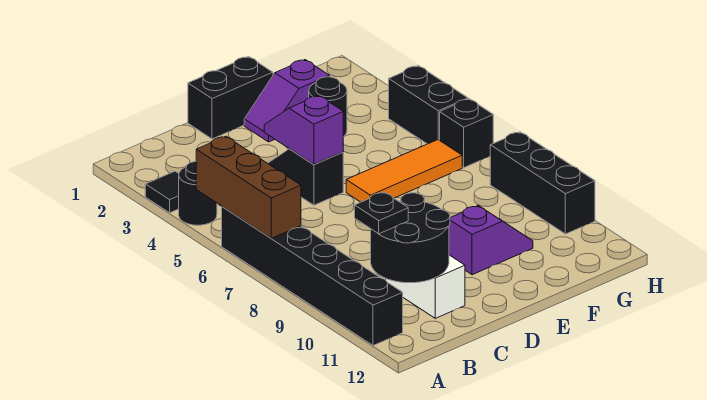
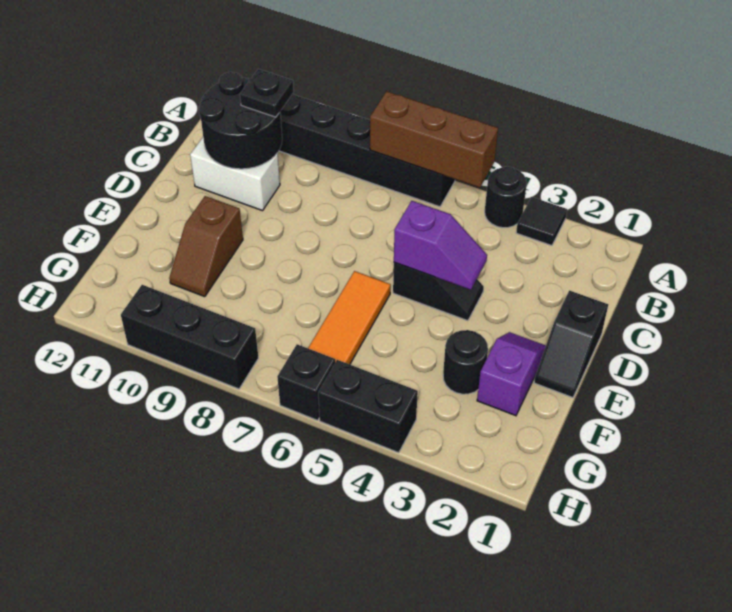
black brick D1:E1 level 1 -> black slope D1:E1 level 1 top D
purple slope E10:F10 level 1 top E -> brown slope E10:F10 level 1 top E

